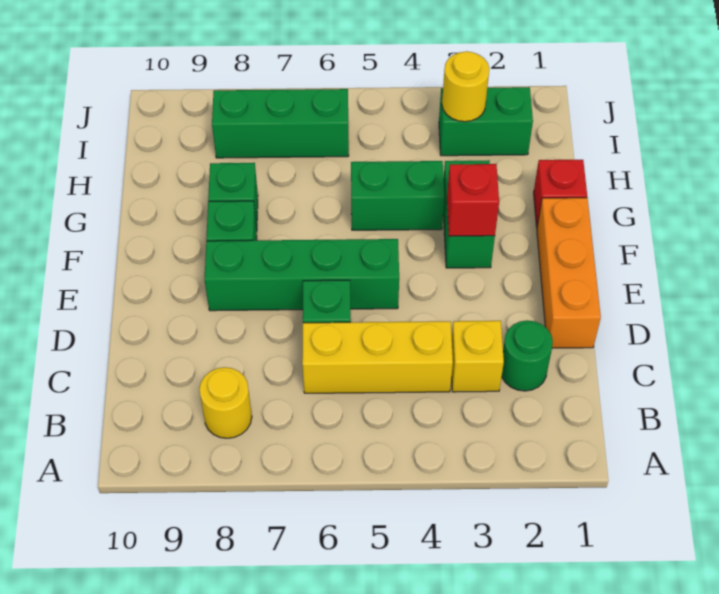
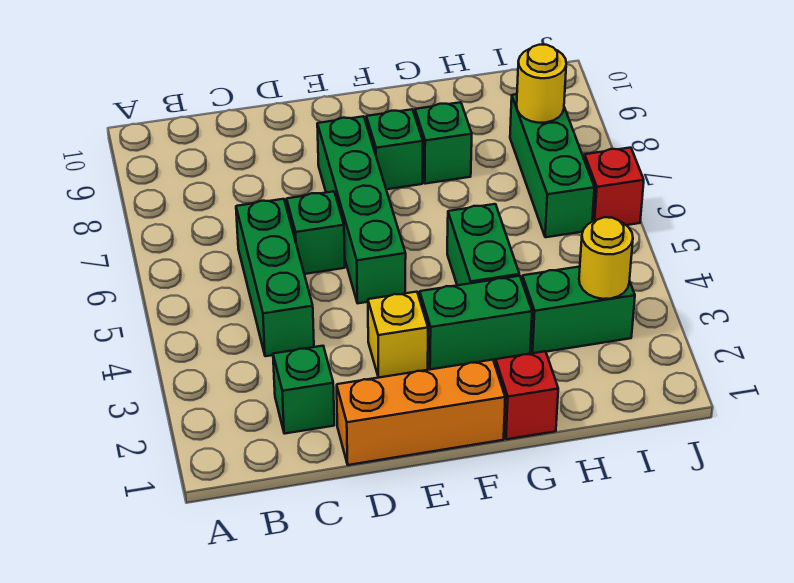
yellow round brick B8 level 1 -> yellow round brick I8 level 2
green round brick C2 level 1 -> green brick C2 level 1
yellow brick C3 level 1 -> yellow brick E3 level 1
yellow brick C4:C6 level 1 -> green brick C4:C6 level 1
red brick F3 level 2 -> red brick J6 level 1
green brick I2:I3 level 1 -> green brick H3:I3 level 1

